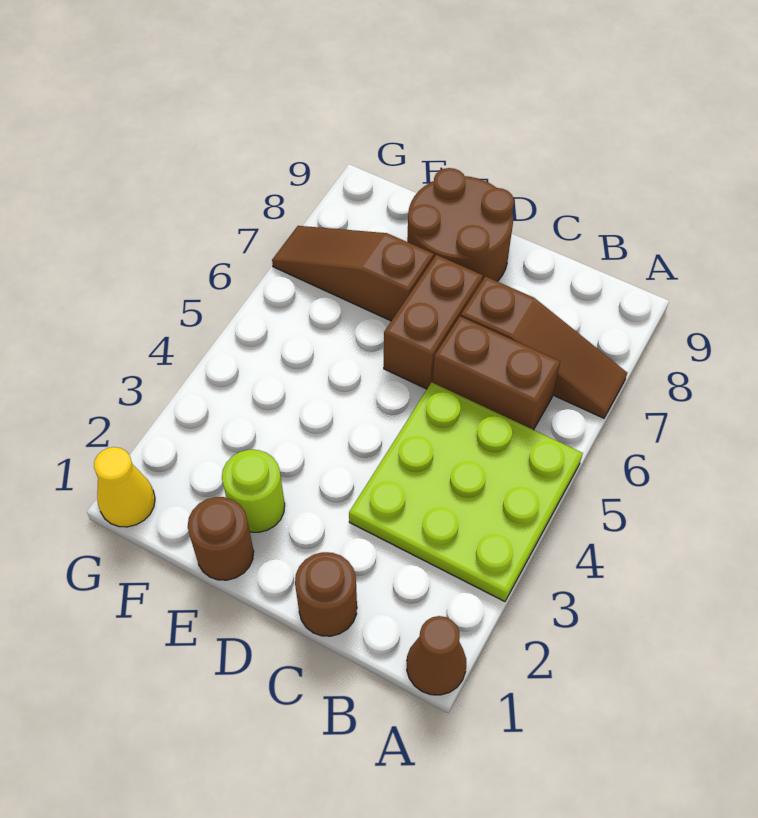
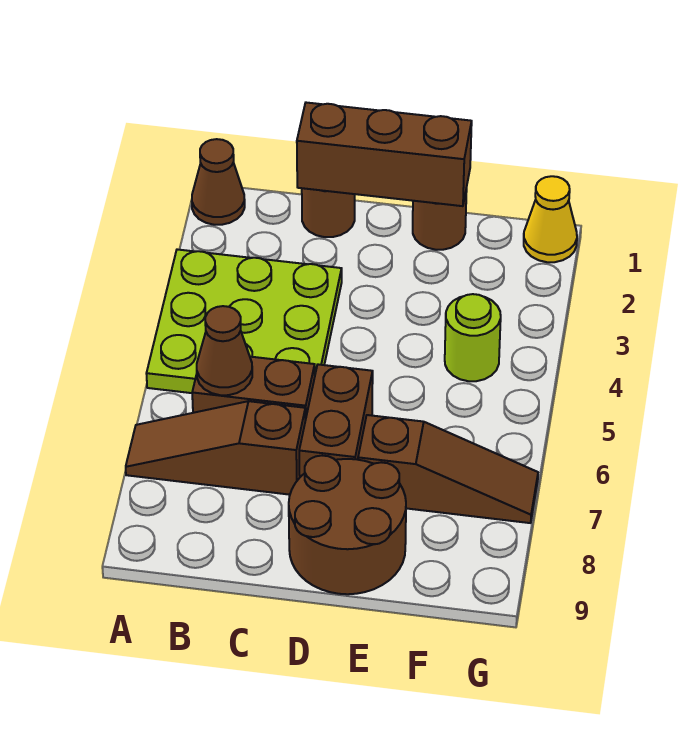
none -> brown cone B6 level 2
none -> brown brick C1:E1 level 2
lime round brick E2 level 1 -> lime round brick F4 level 1

